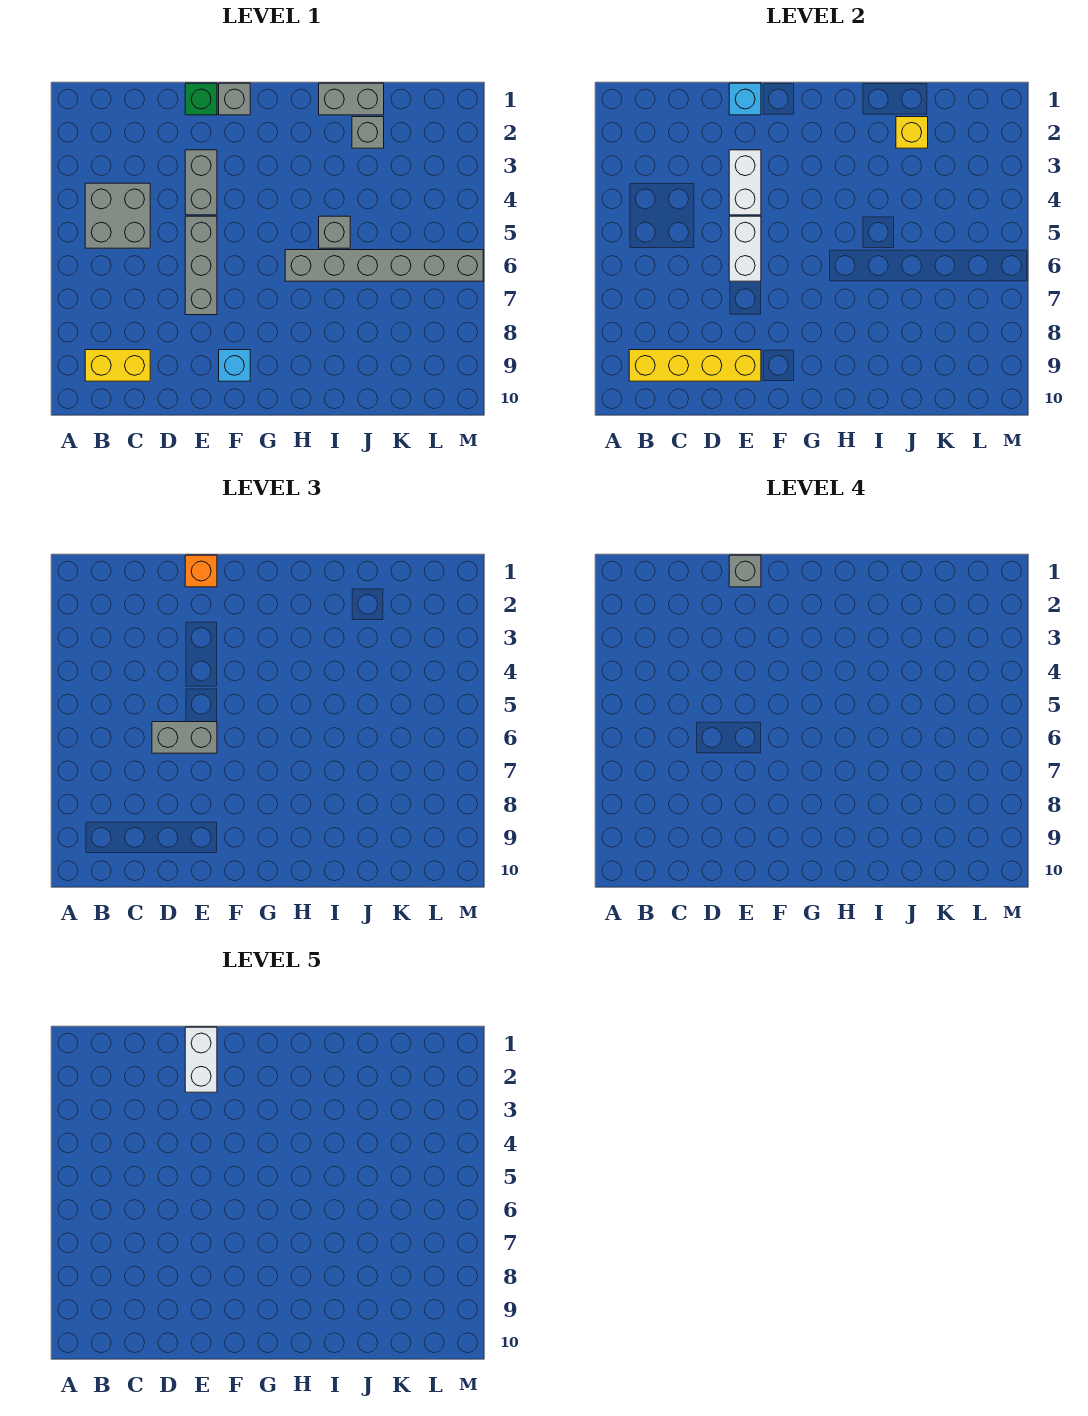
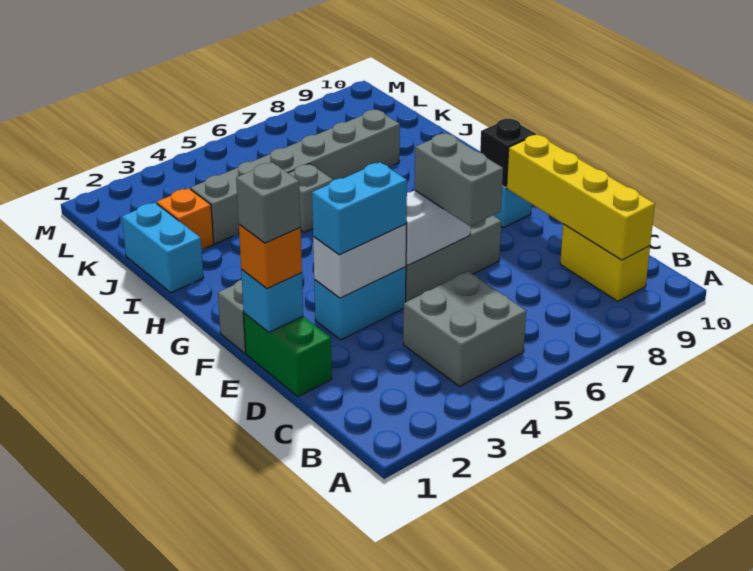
green brick E1 level 1 -> green brick D1:E1 level 1
white brick E1:E2 level 5 -> none
grey brick E3:E4 level 1 -> cyan brick E3:E4 level 1
none -> cyan brick E3:E4 level 3
none -> black brick F9 level 2
grey brick H6:M6 level 1 -> grey brick J3:J8 level 1
grey brick I1:J1 level 1 -> cyan brick I1:J1 level 1
grey brick J2 level 1 -> orange brick J2 level 1
yellow brick J2 level 2 -> none

